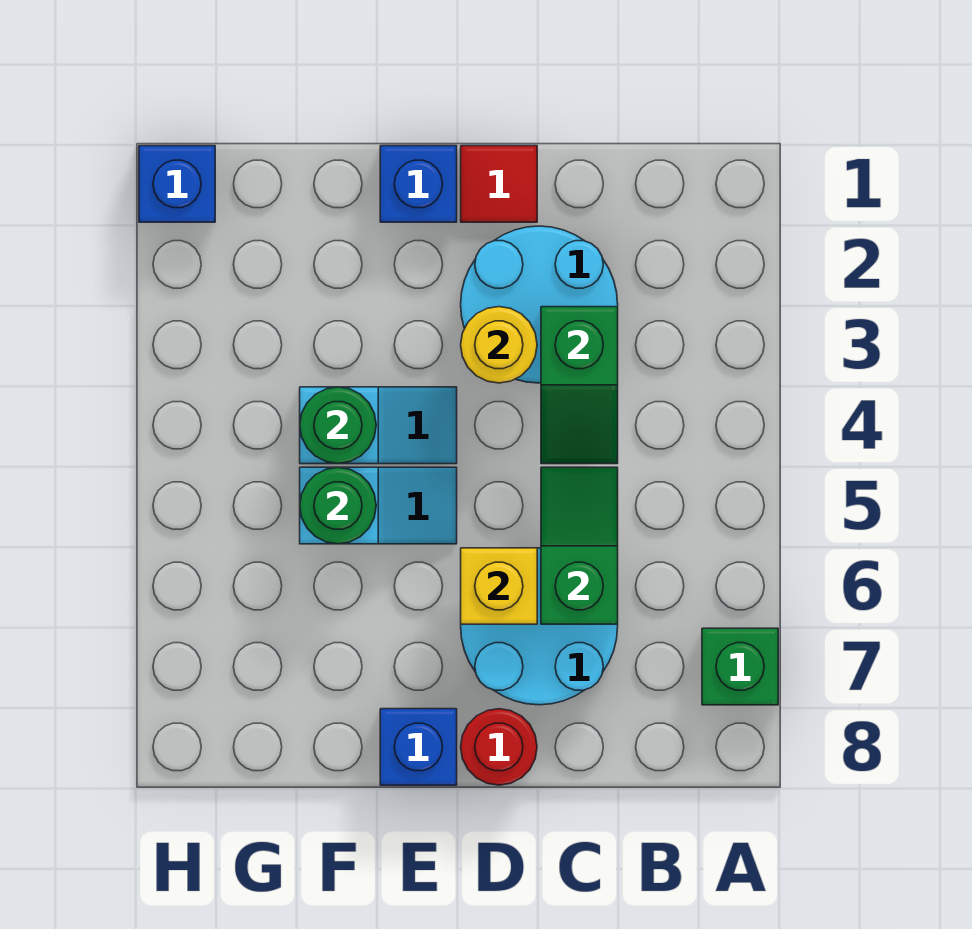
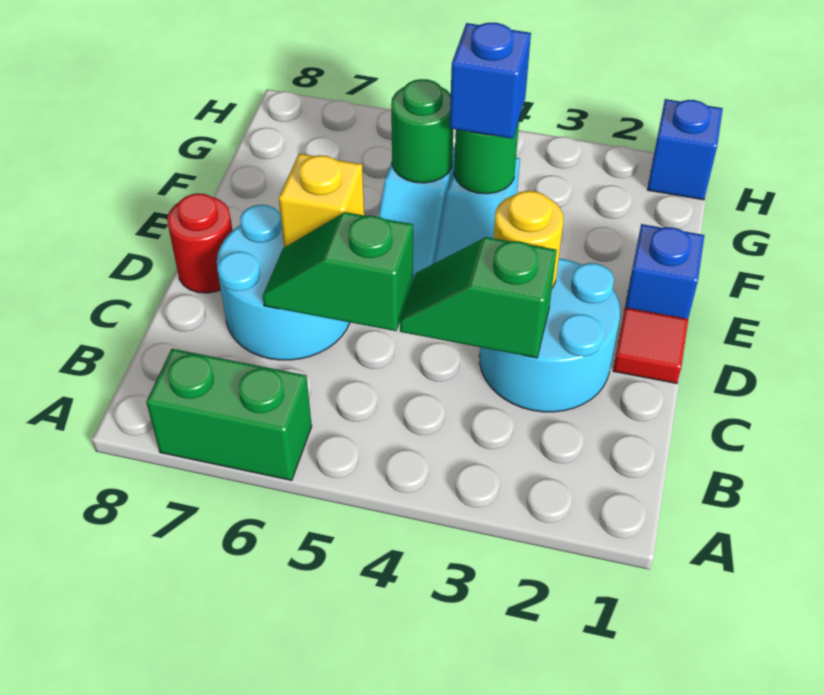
green brick A7 level 1 -> green brick A6:A7 level 1
green slope C5:C6 level 2 top 6 -> green slope C5:C6 level 2 top 5
blue brick E8 level 1 -> blue brick F4 level 3

